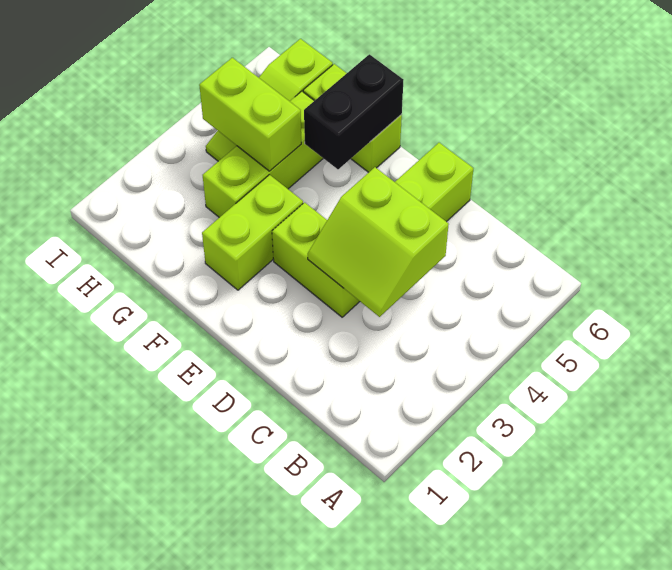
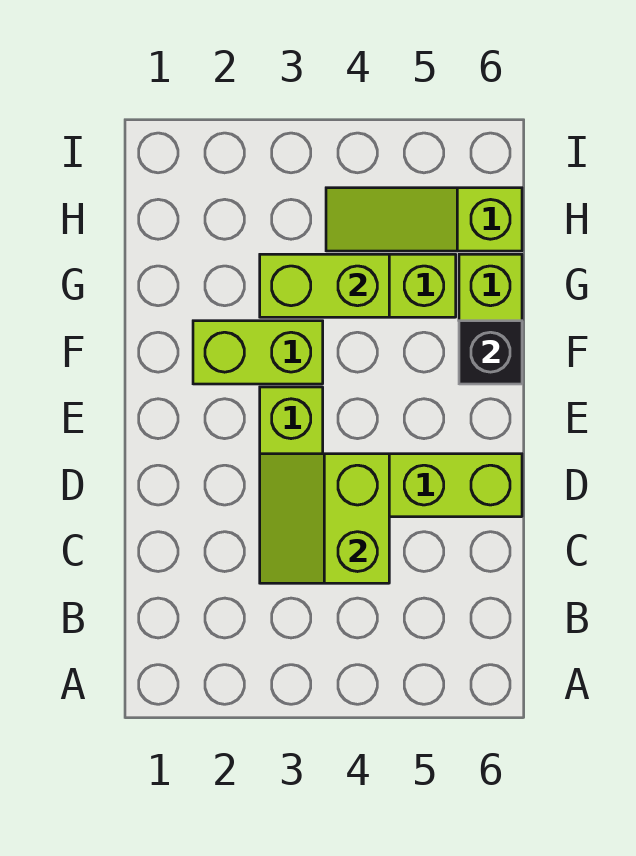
black brick F5:F6 level 2 -> black brick F6 level 2
lime brick G4:H4 level 2 -> lime brick G3:G4 level 2

